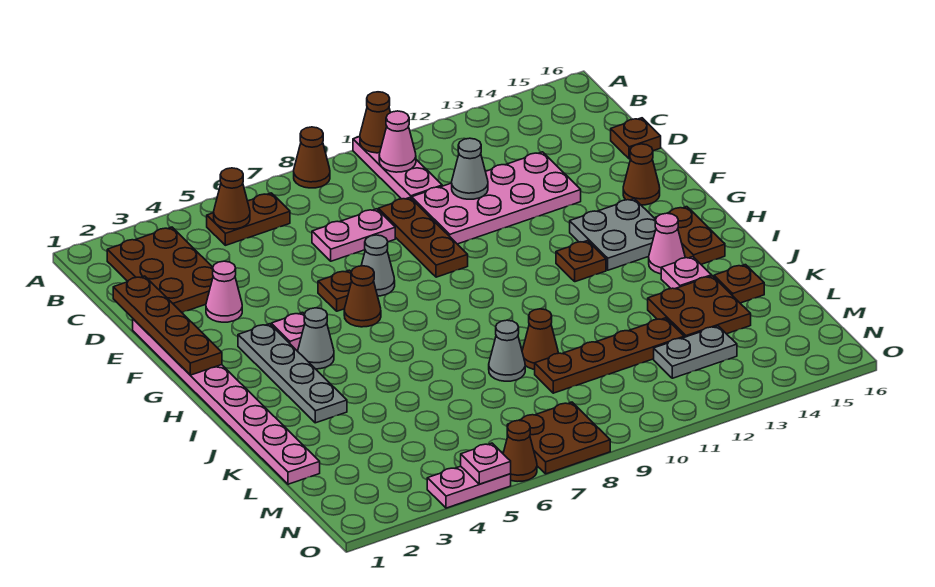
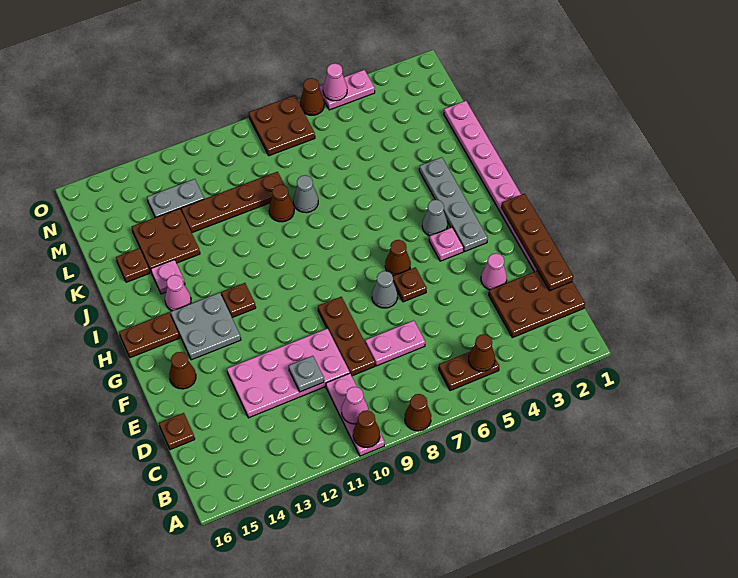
brown plate B2:D3 level 1 -> brown plate C1:D3 level 1
grey cone D11 level 2 -> grey plate D11 level 2
brown plate H15:I15 level 1 -> brown plate H15:H16 level 1
pink plate O5 level 2 -> pink cone O5 level 2

